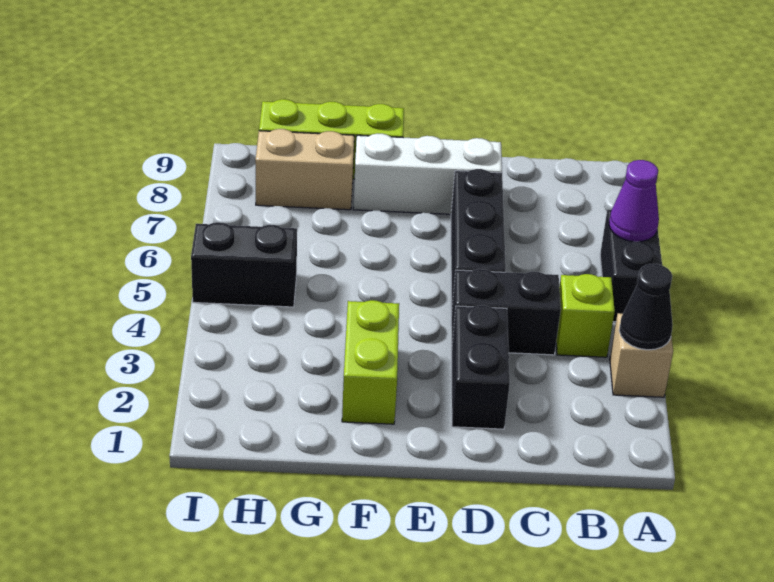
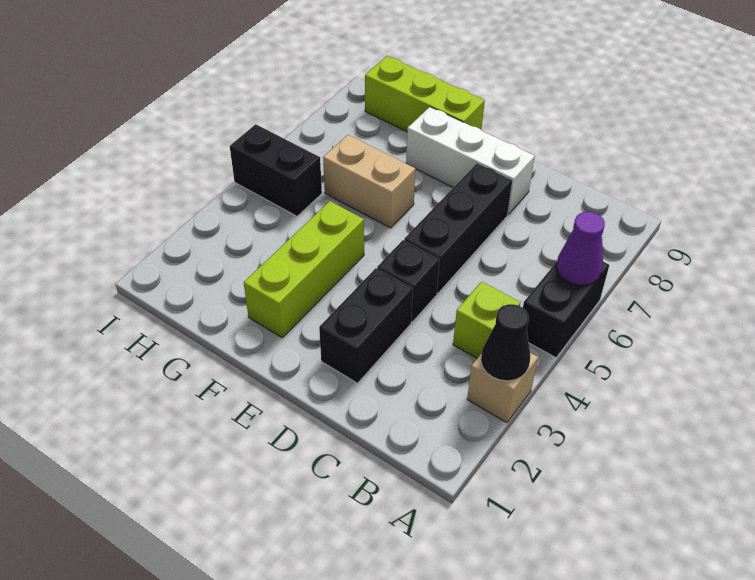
black brick C4:D4 level 1 -> black brick D4 level 1
lime brick F2:F3 level 1 -> lime brick F2:F4 level 1
tan brick G8:H8 level 1 -> tan brick F6:G6 level 1

